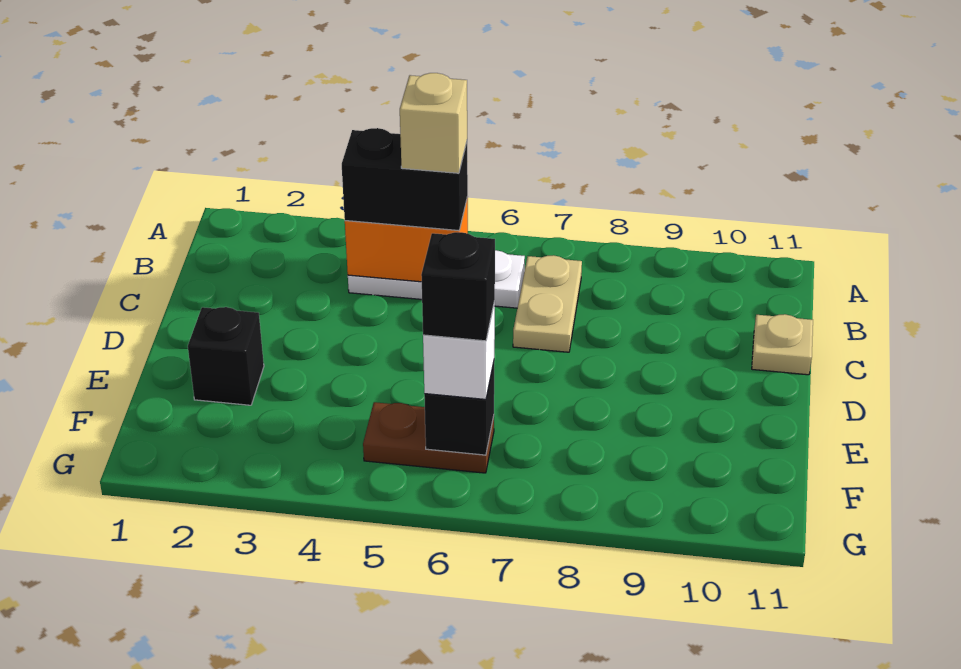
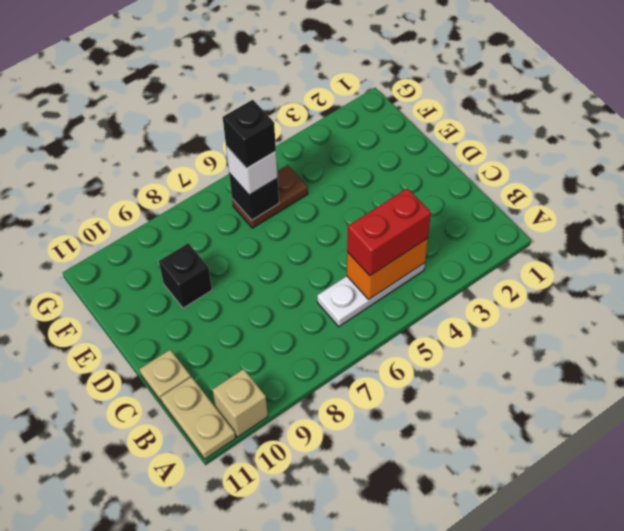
black brick B4:B5 level 3 -> red brick B4:B5 level 3
tan brick B5 level 4 -> tan brick A10 level 1
tan plate B7:C7 level 1 -> tan plate A11:B11 level 1
black brick E2 level 1 -> black brick E9 level 1

